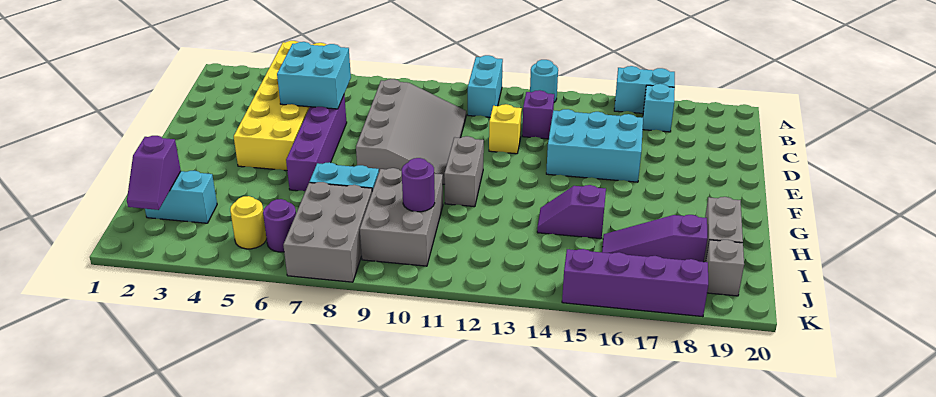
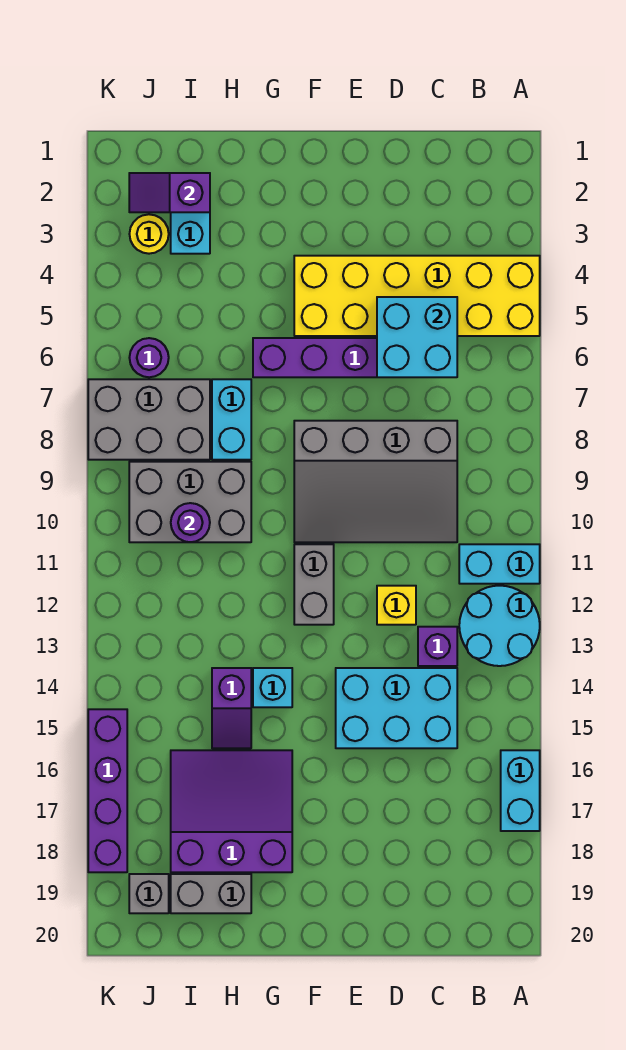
cyan round brick A13 level 1 -> cyan round brick A12:B13 level 1
cyan brick B17 level 1 -> cyan brick G14 level 1
cyan brick D14:E16 level 1 -> cyan brick C14:E15 level 1
grey brick F11:G11 level 1 -> grey brick F11:F12 level 1
purple slope H14:H15 level 1 top 15 -> purple slope H14:H15 level 1 top 14
purple slope I16:I18 level 1 top 18 -> purple slope G16:I18 level 1 top 18
yellow round brick J5 level 1 -> yellow round brick J3 level 1

